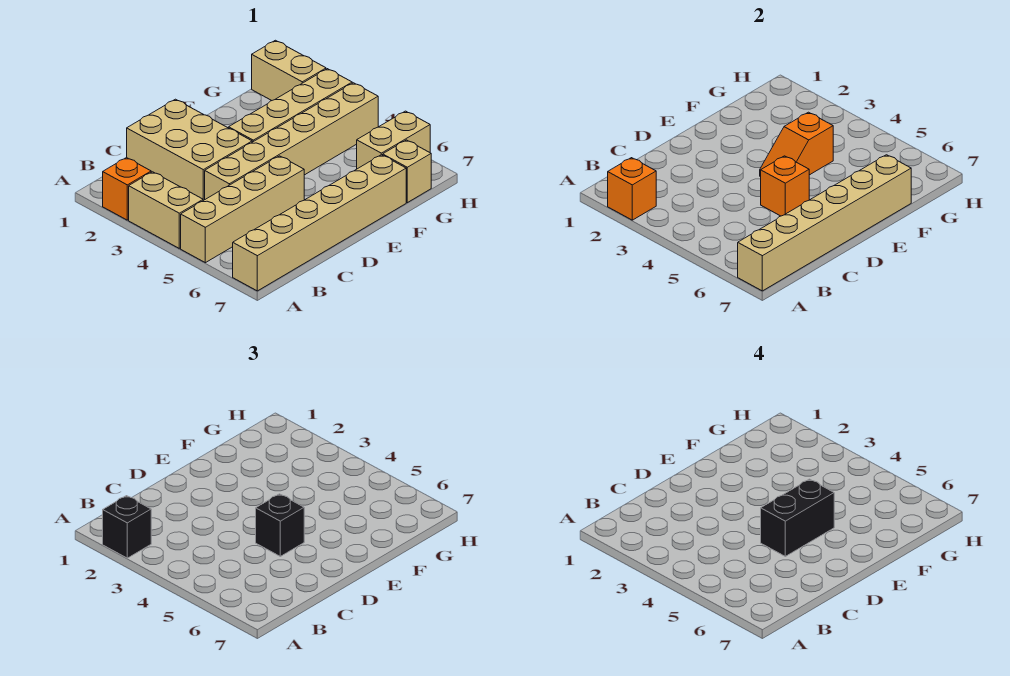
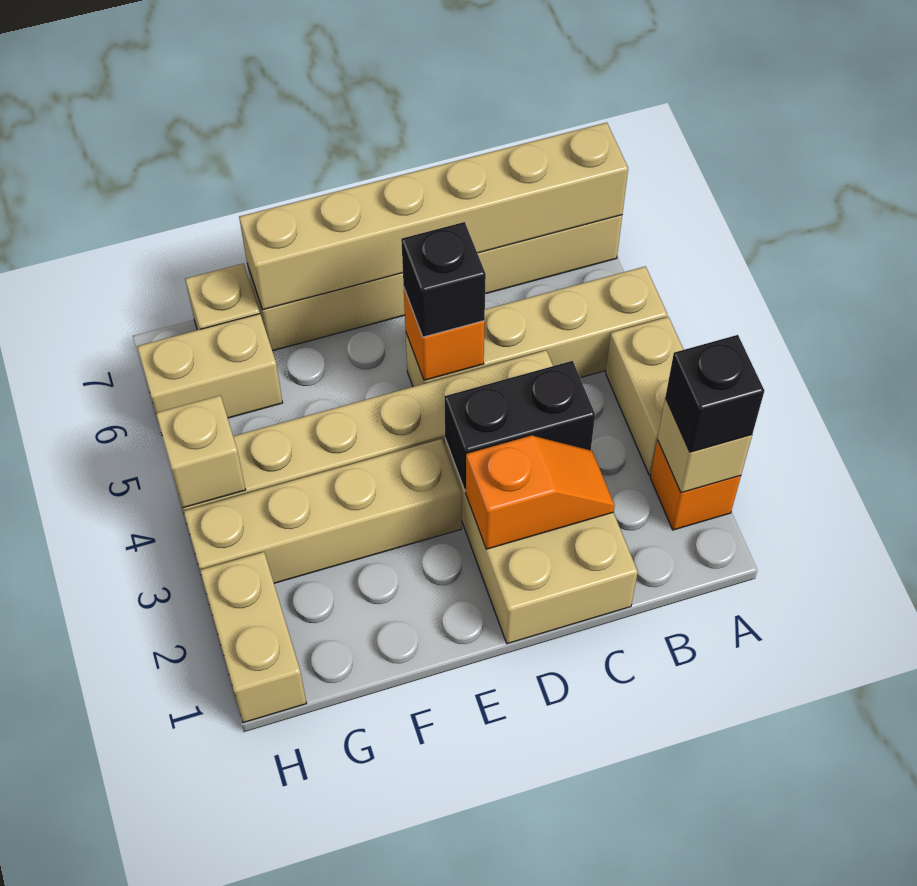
orange brick A2 level 2 -> tan brick A2 level 2
black brick D5:E5 level 4 -> black brick C3:D3 level 2
orange slope E4:F4 level 2 top F -> orange slope C2:D2 level 2 top D
none -> tan brick H4 level 2

